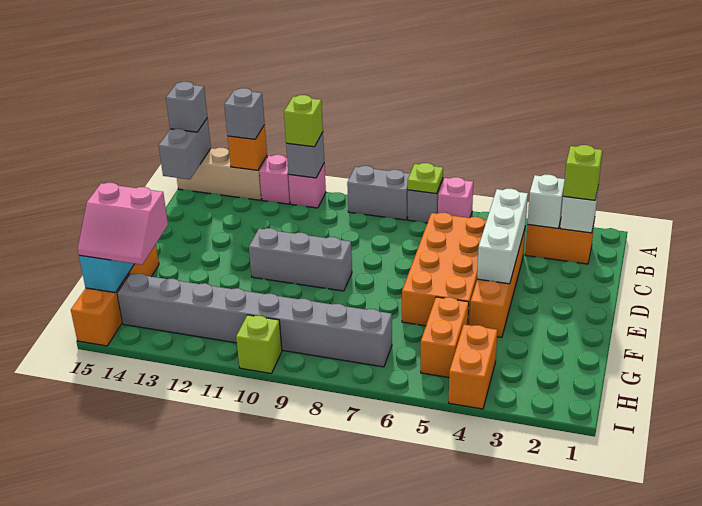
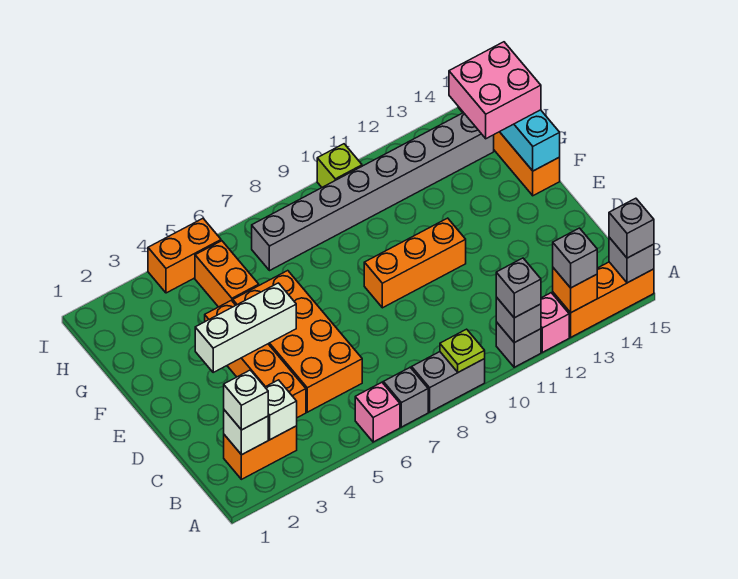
lime plate A7 level 2 -> lime plate A9 level 2
pink brick A11 level 1 -> grey brick A11 level 1
lime brick A11 level 3 -> grey brick A11 level 3
tan brick A13:A15 level 1 -> orange brick A13:A15 level 1
grey brick A15:B15 level 2 -> grey brick A15 level 2
lime brick B2 level 3 -> white brick B2 level 3
white brick C4:E4 level 2 -> white brick E3:E5 level 2
grey brick E9:E11 level 1 -> orange brick E9:E11 level 1
pink slope G14:H15 level 3 top G -> pink brick G14:H15 level 3
orange brick H4:I4 level 1 -> orange brick I4:I5 level 1

